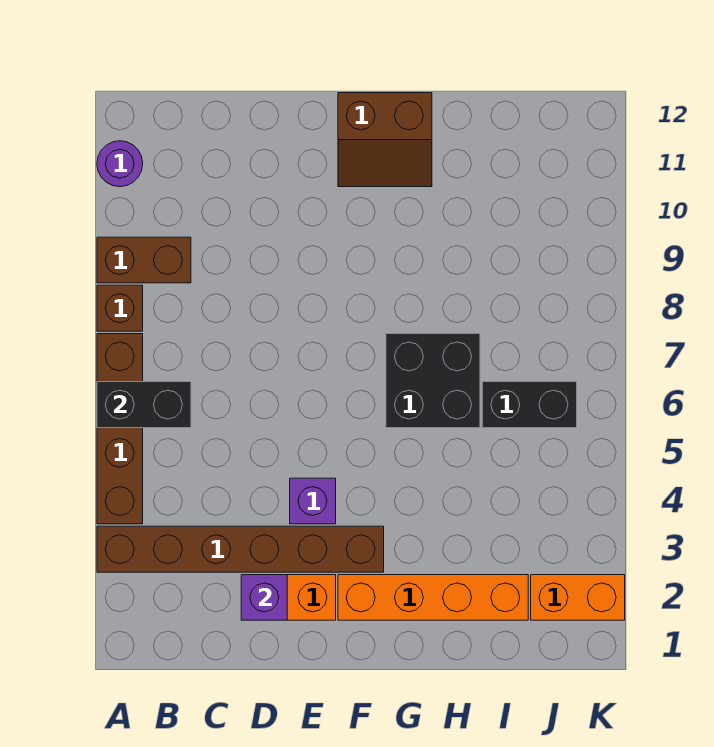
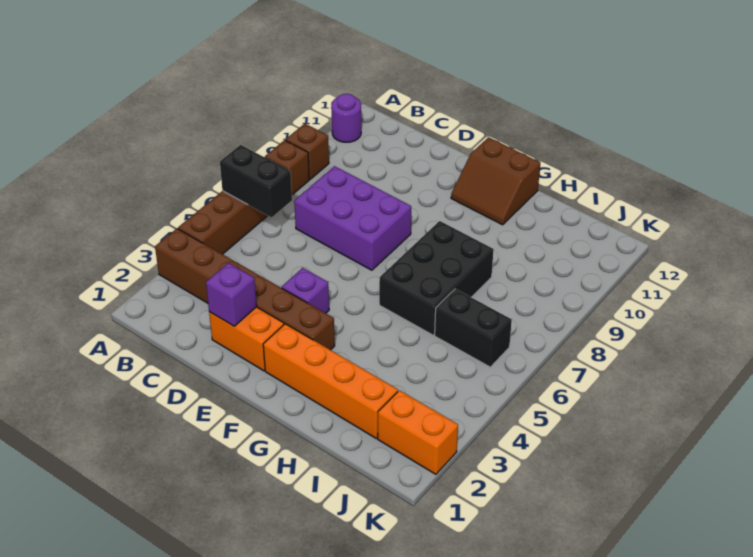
brown brick A9:B9 level 1 -> brown brick A9 level 1
none -> purple brick C7:E8 level 1
black brick G6:H7 level 1 -> black brick G6:H8 level 1

